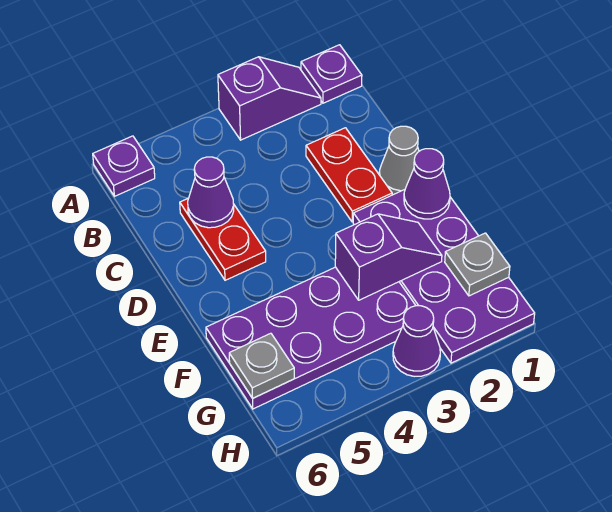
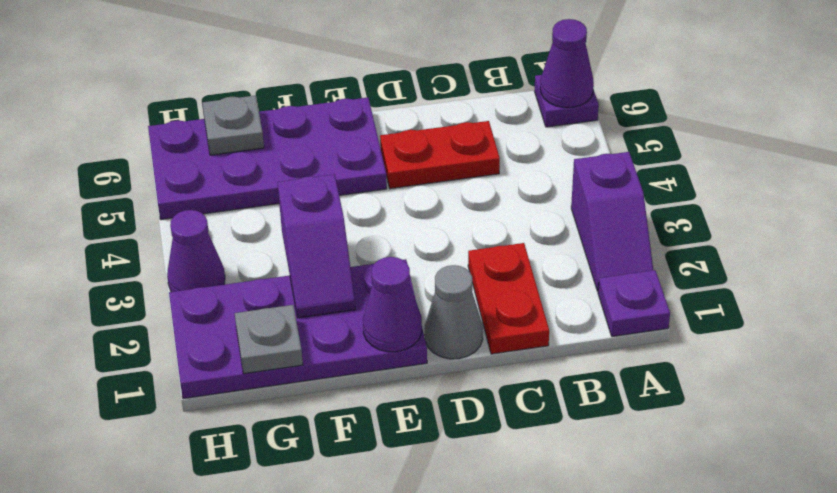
red plate C2:D2 level 1 -> red plate C1:C2 level 1
purple cone C5 level 2 -> purple cone A6 level 2
purple plate F3:G6 level 1 -> purple plate E5:H6 level 1

